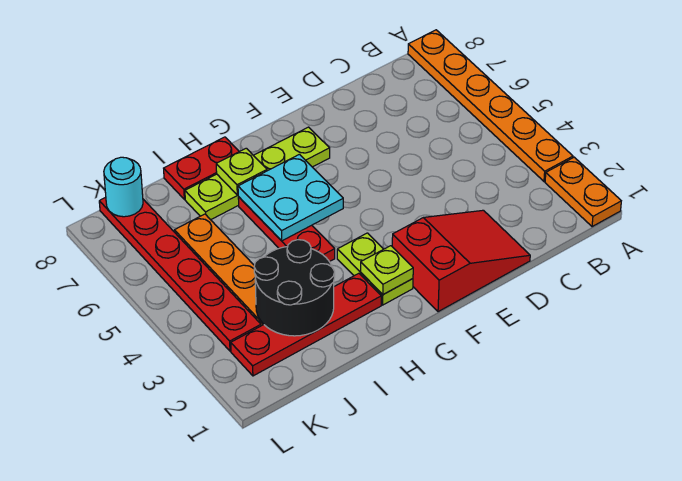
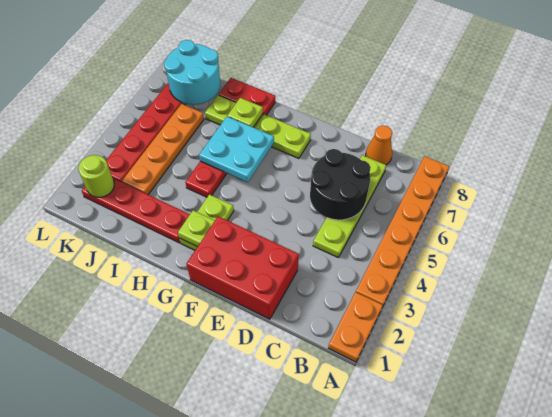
none -> lime plate C4:C7 level 1
none -> orange cone C8 level 1
red slope D1:F2 level 1 top F -> red brick D1:F2 level 1
black round brick I2:J3 level 2 -> black round brick C5:D6 level 2
none -> lime round brick K2 level 2
cyan round brick K8 level 2 -> cyan round brick J7:K8 level 2

